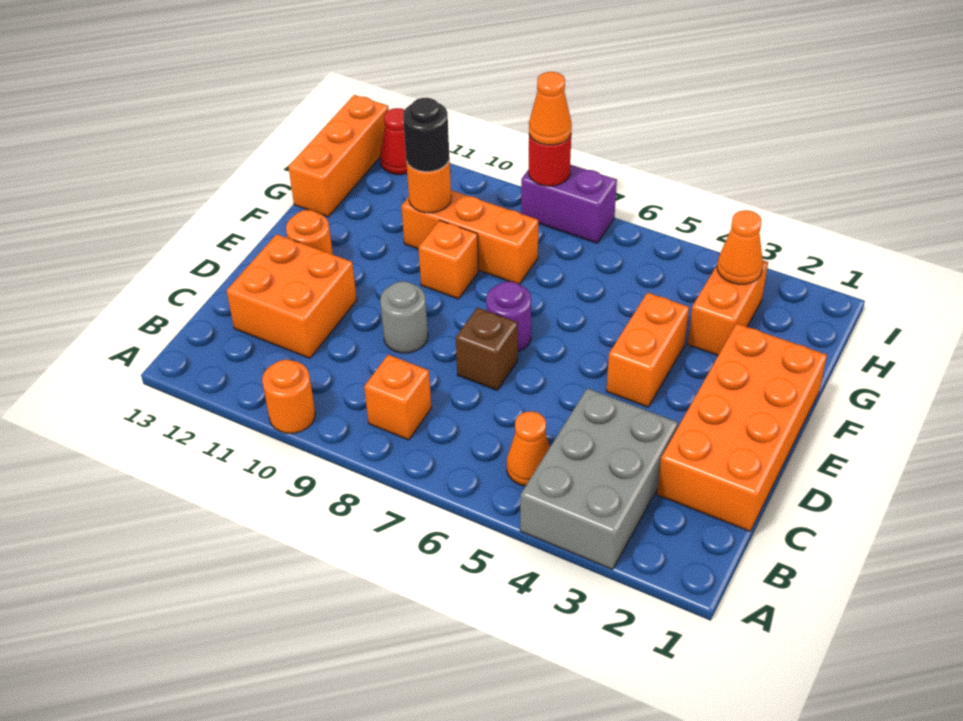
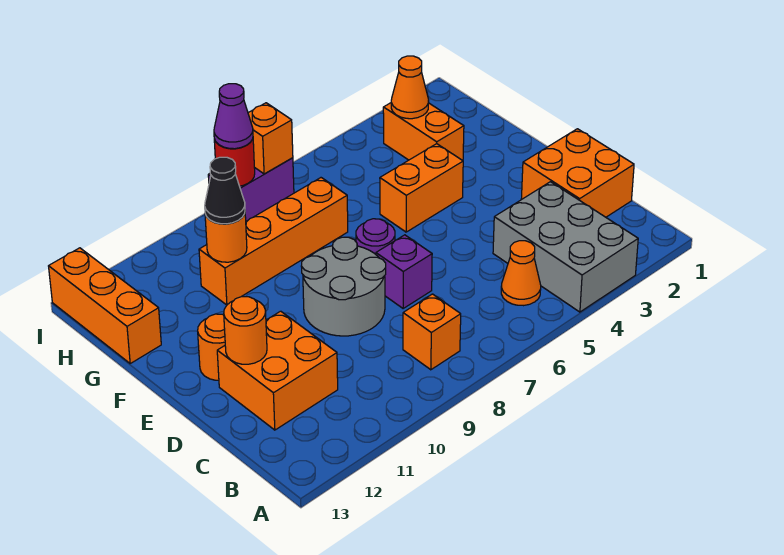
orange round brick A10 level 1 -> orange round brick D12 level 2
orange brick C1:F2 level 1 -> orange brick C1:D2 level 1
brown brick D7 level 1 -> purple brick D7 level 1
grey round brick D9 level 1 -> grey round brick D8:E9 level 1
orange brick E4:F4 level 1 -> orange brick F4:F5 level 1
orange brick F9 level 1 -> orange brick I7 level 2
orange brick G8:G10 level 1 -> orange brick G7:G10 level 1
black round brick G10 level 3 -> black cone G10 level 3
orange cone I8 level 3 -> purple cone I8 level 3
red cone I12 level 1 -> none

